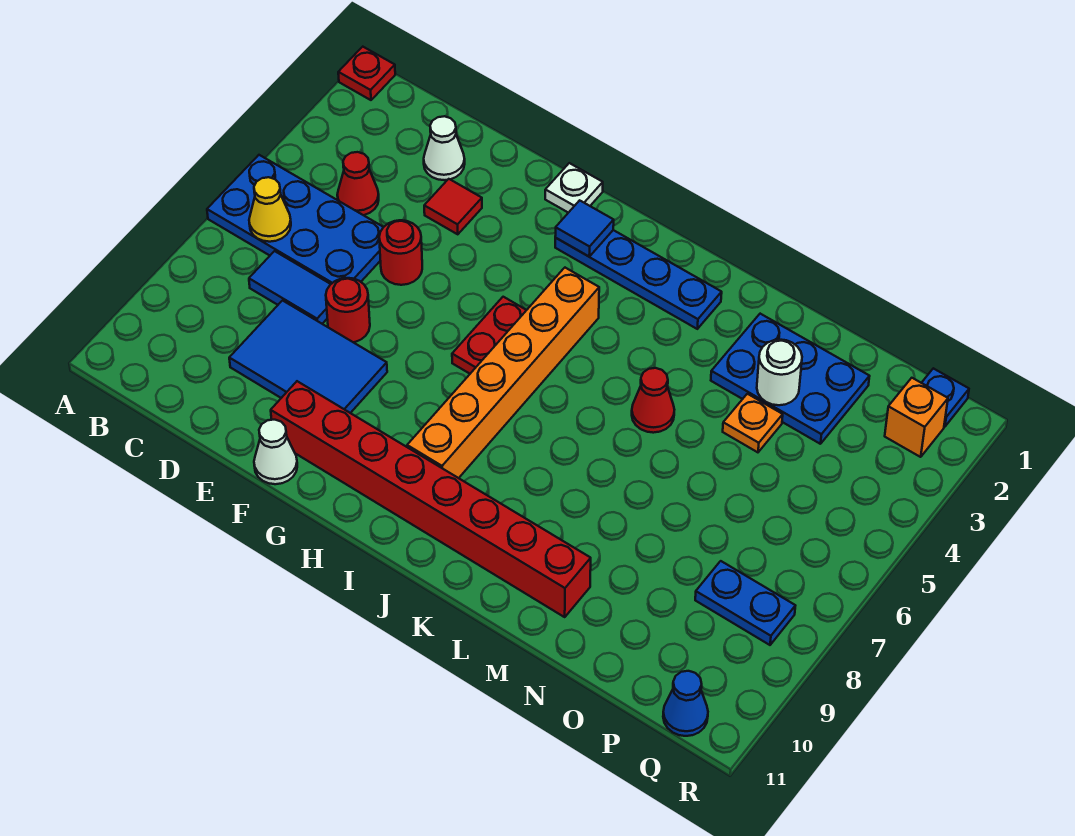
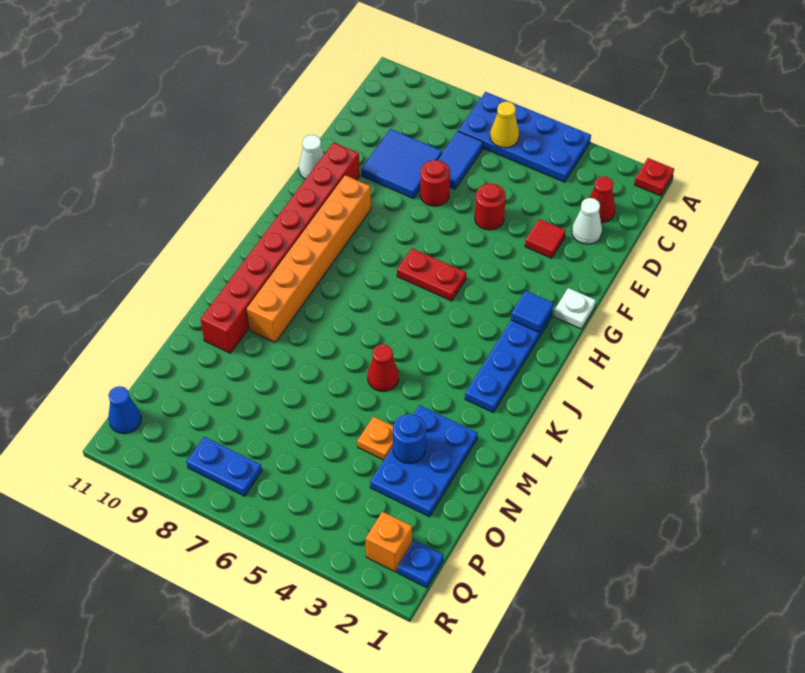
blue plate A5:D6 level 1 -> blue plate A4:B7 level 1
red cone C4 level 1 -> red cone C2 level 1
blue tile D8:F9 level 1 -> blue tile D8:E9 level 1
orange brick I4:I9 level 1 -> orange brick G9:L9 level 1
white round brick N3 level 2 -> blue round brick N3 level 2
blue plate P8:Q8 level 1 -> blue plate Q7:Q8 level 1

